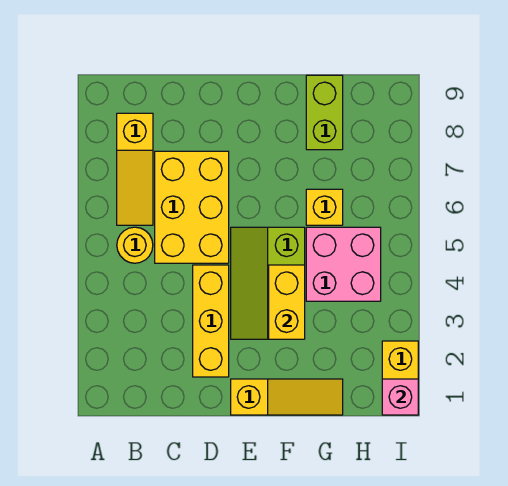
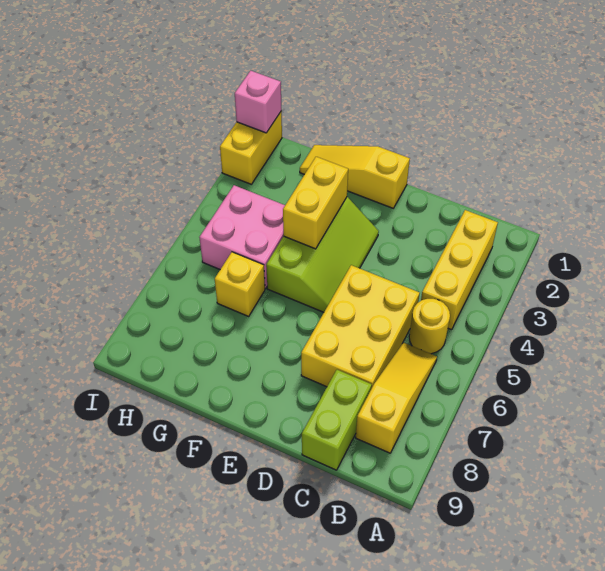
yellow brick D2:D4 level 1 -> yellow brick B2:B4 level 1
lime brick G8:G9 level 1 -> lime brick C8:C9 level 1

